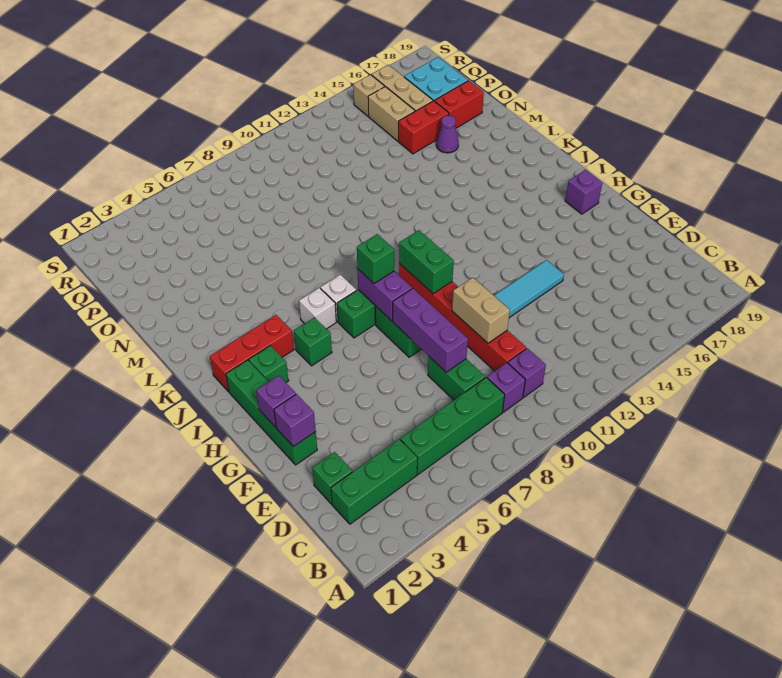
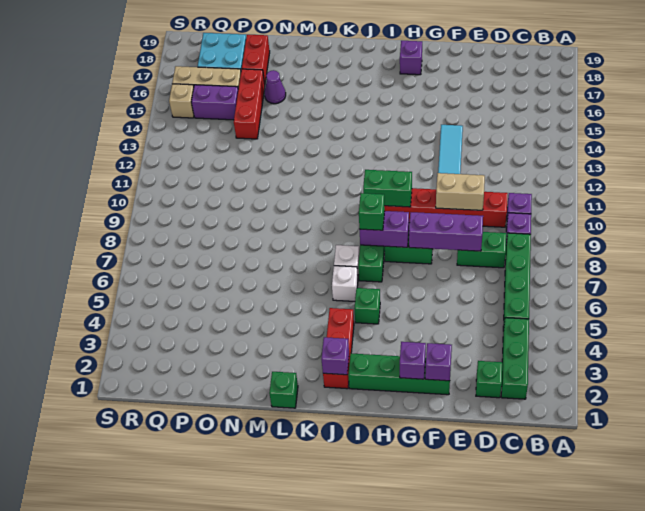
green brick I3 level 1 -> green brick L1 level 1
none -> purple brick J2 level 2
red brick O15:O16 level 1 -> red brick O14:O16 level 1
tan brick P15:Q15 level 1 -> purple brick P15:Q15 level 1

